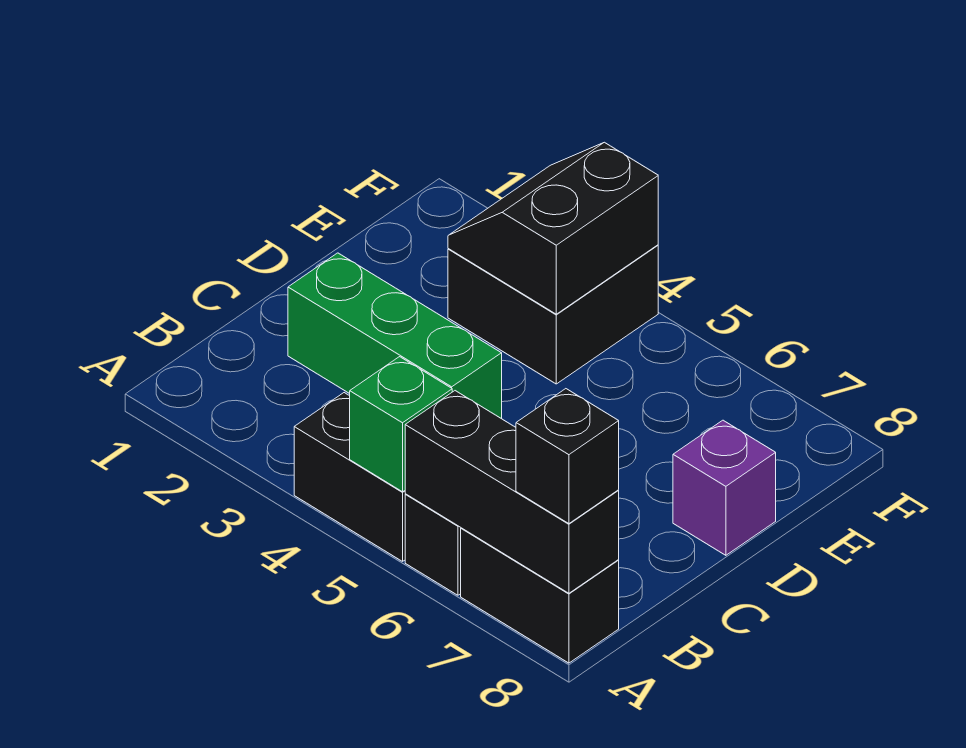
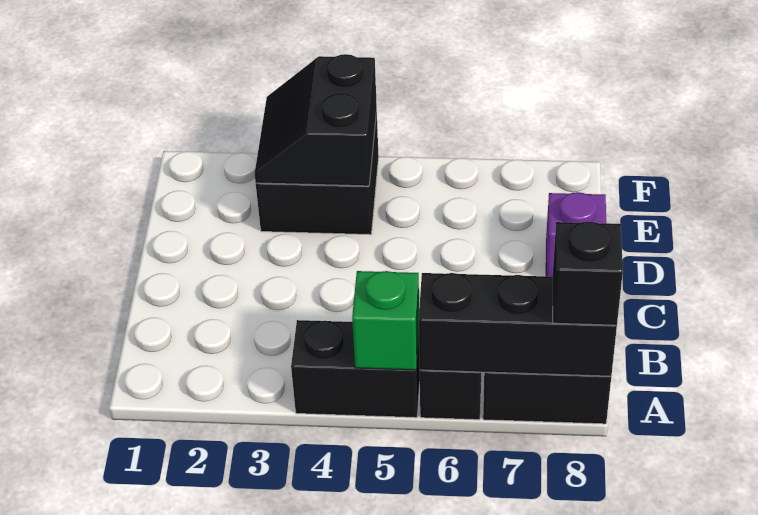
green brick C2:C4 level 1 -> none

